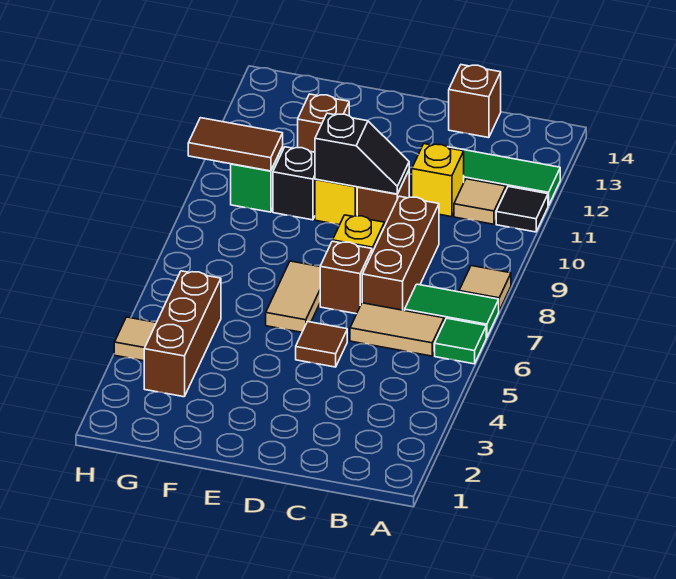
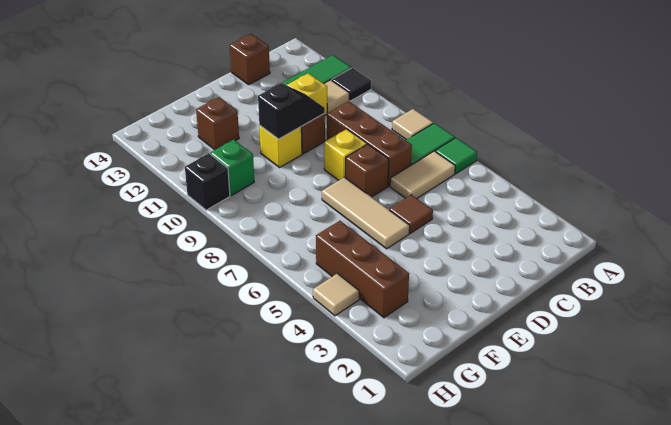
tan tile E6:E7 level 1 -> tan tile E5:E7 level 1
black brick F10 level 1 -> black brick H10 level 1
brown tile G10:H10 level 2 -> none

